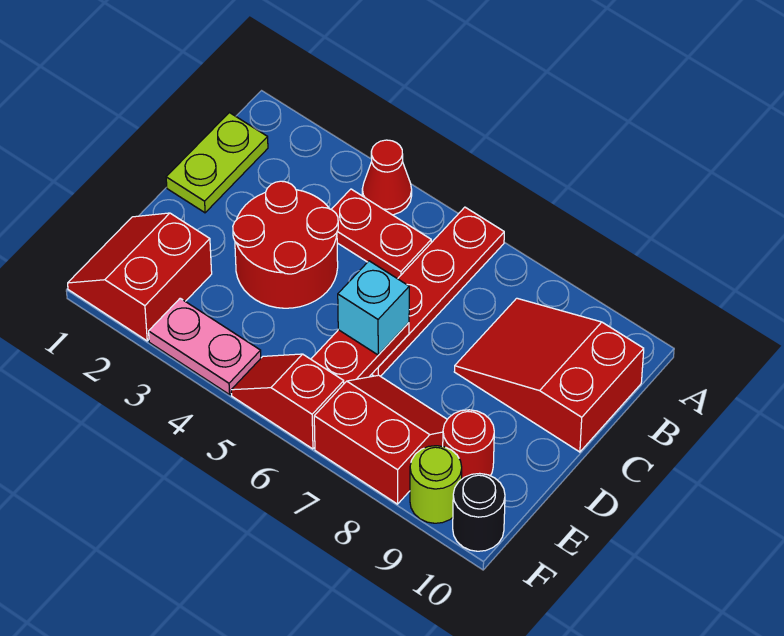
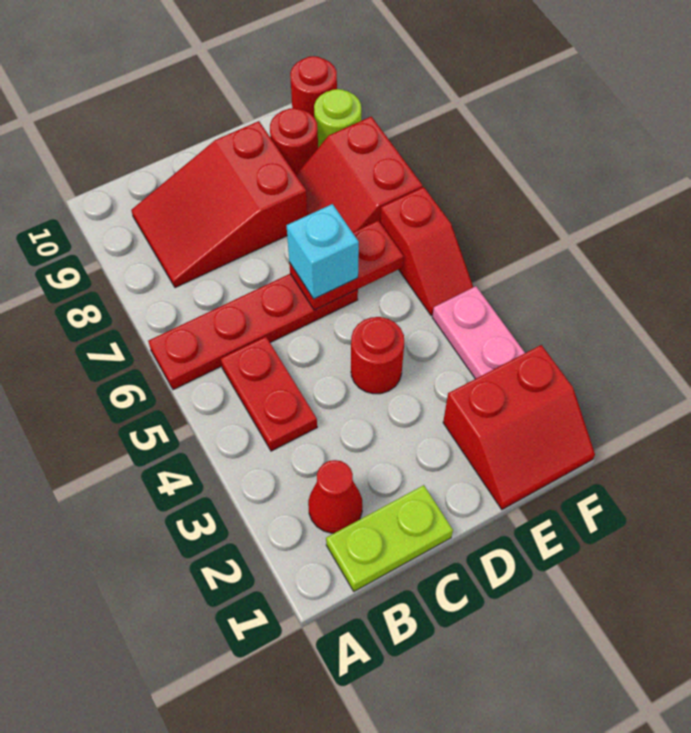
red cone A4 level 1 -> red cone B2 level 1
red slope B8:C10 level 1 top 10 -> red slope B8:D9 level 1 top D
red round brick C3:D4 level 1 -> red round brick D4 level 1
black round brick F10 level 1 -> red round brick F10 level 1

